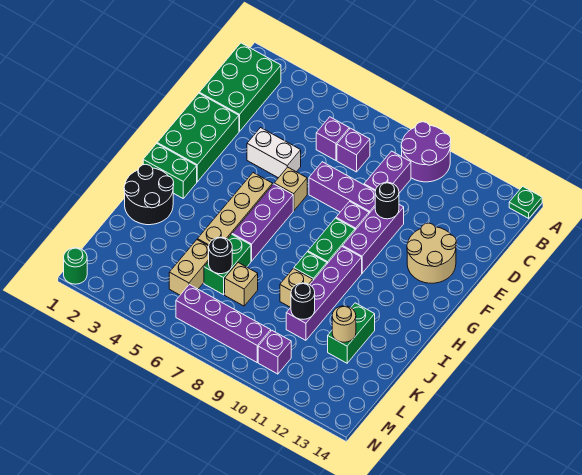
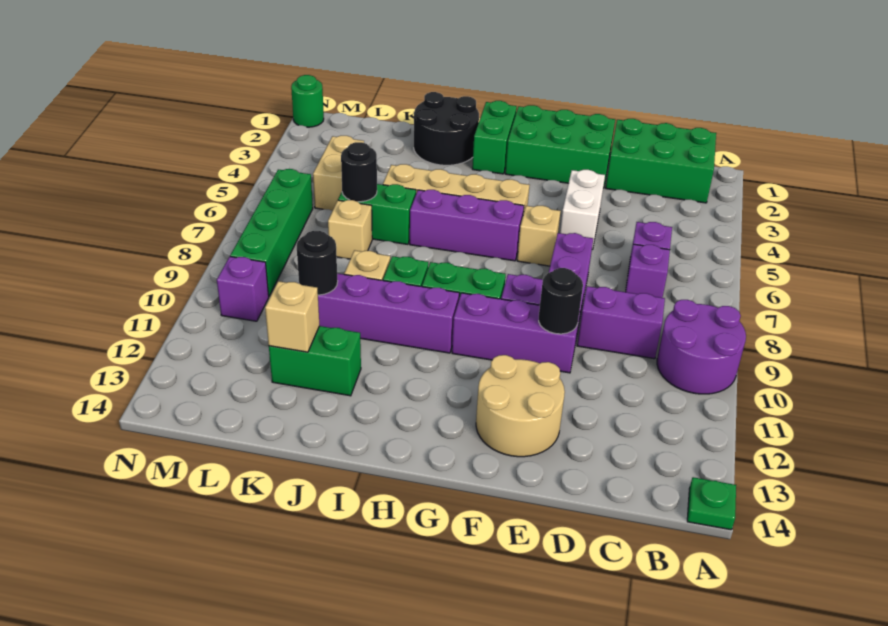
tan brick K5:L5 level 1 -> tan brick L4:L5 level 1
tan round brick K12 level 2 -> tan brick K12 level 2
purple brick M6:M9 level 1 -> green brick M6:M9 level 1

